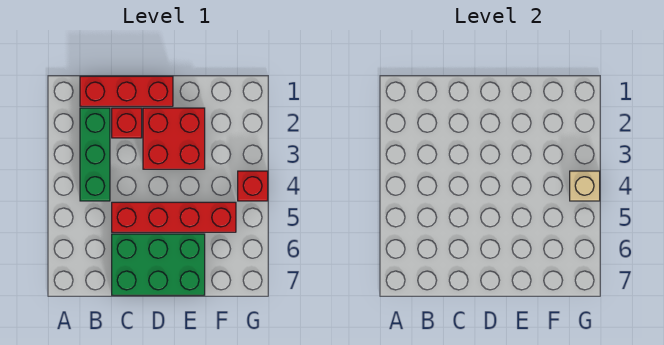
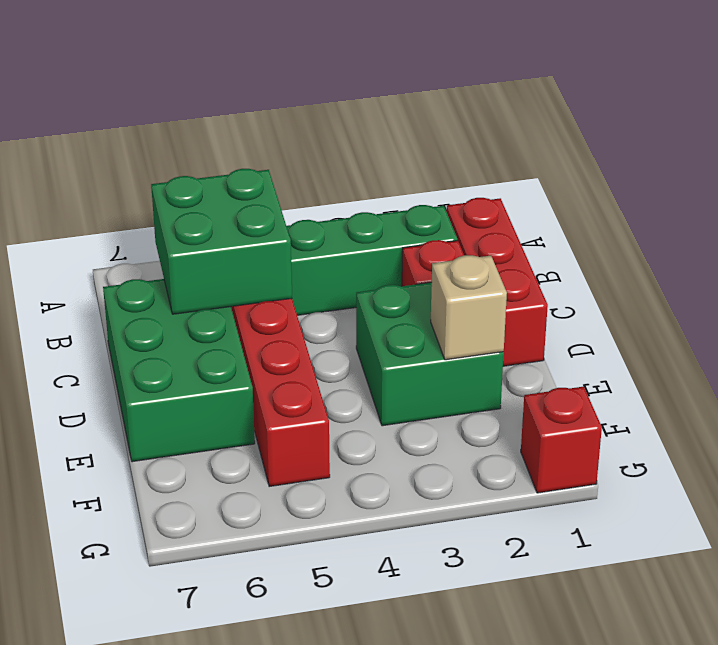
none -> green brick B5:C6 level 2
red brick D2:E3 level 1 -> green brick D2:E3 level 1
red brick G4 level 1 -> red brick G1 level 1
tan brick G4 level 2 -> tan brick E2 level 2

